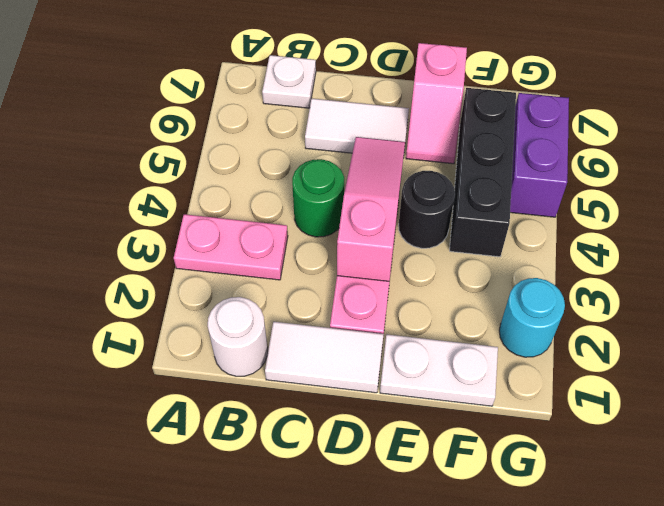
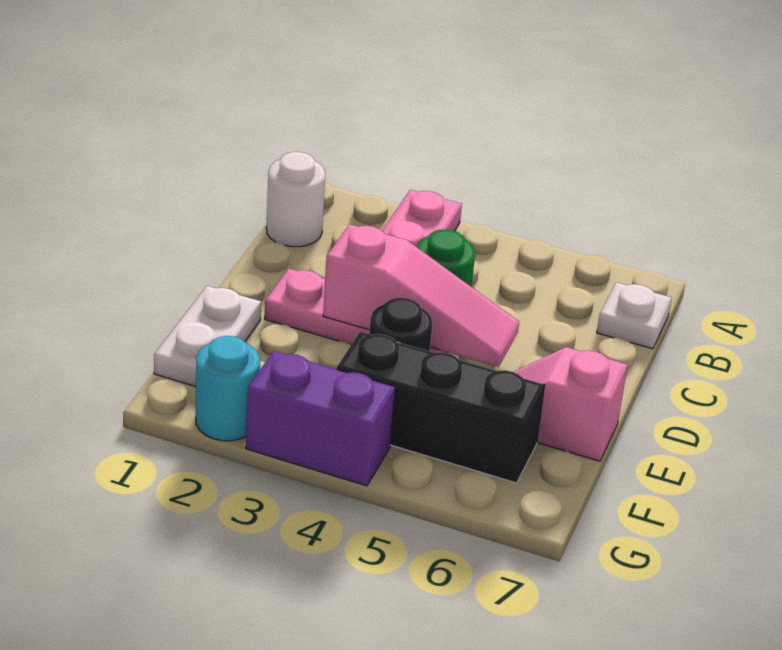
white tile C1:D1 level 1 -> none
white tile C6:D6 level 1 -> none
purple brick G5:G6 level 1 -> purple brick G3:G4 level 1

